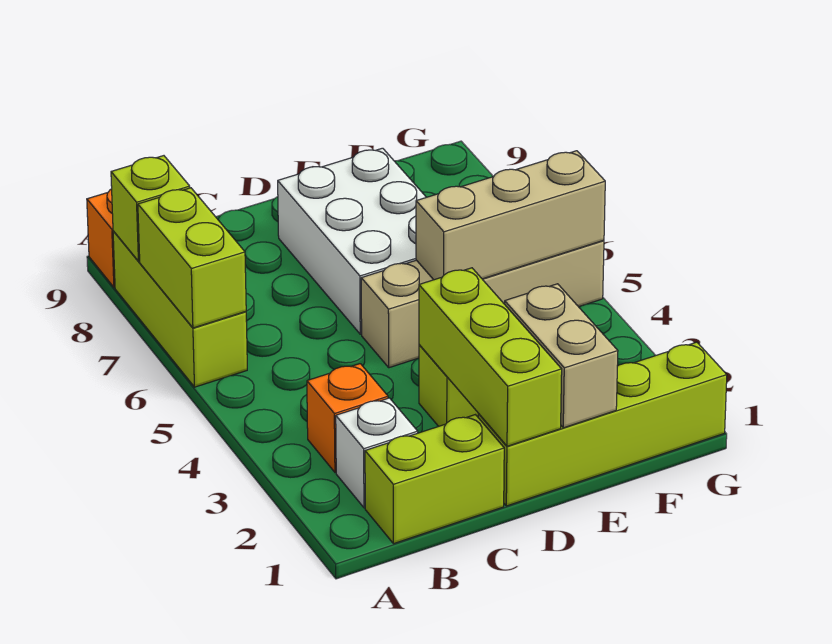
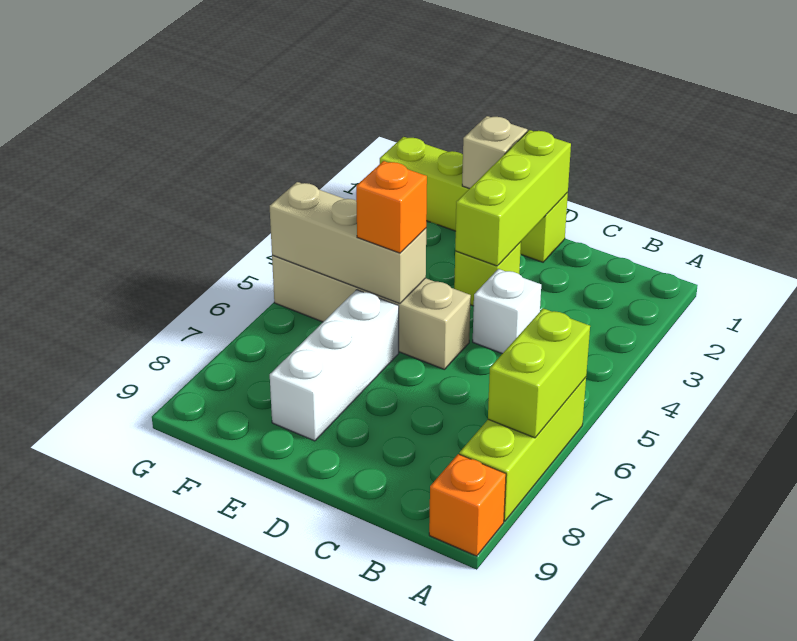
lime brick A8 level 2 -> none
lime brick B1:C1 level 1 -> none
white brick B2 level 1 -> white brick C4 level 1
orange brick B3 level 1 -> orange brick E5 level 3
white brick D6:E8 level 1 -> white brick E6:E8 level 1
tan brick E1:E2 level 2 -> tan brick E1 level 2

